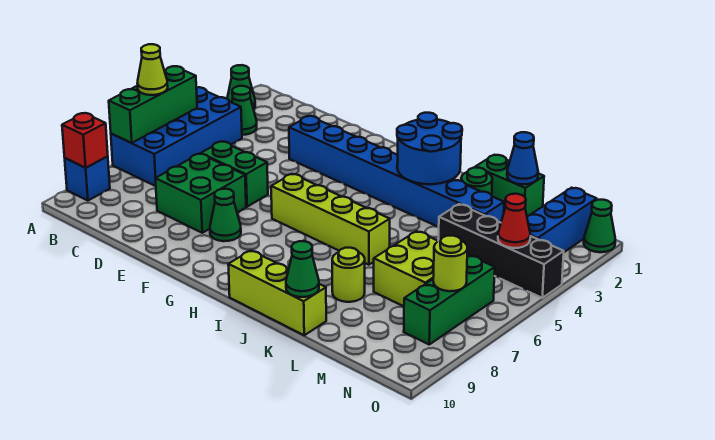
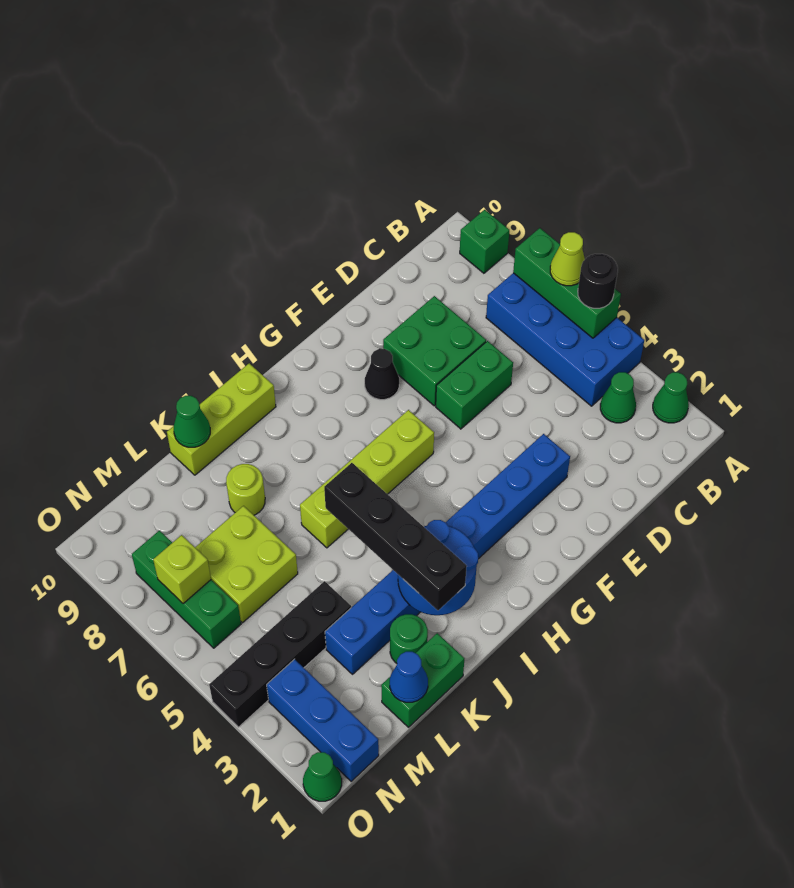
none -> black round brick A5 level 3
blue brick A9 level 1 -> green brick A9 level 1
red brick A9 level 2 -> none
green cone F8 level 1 -> black cone F8 level 1
none -> black brick J2:J5 level 3
red cone N4 level 2 -> none
lime round brick N7 level 2 -> lime brick N7 level 2

